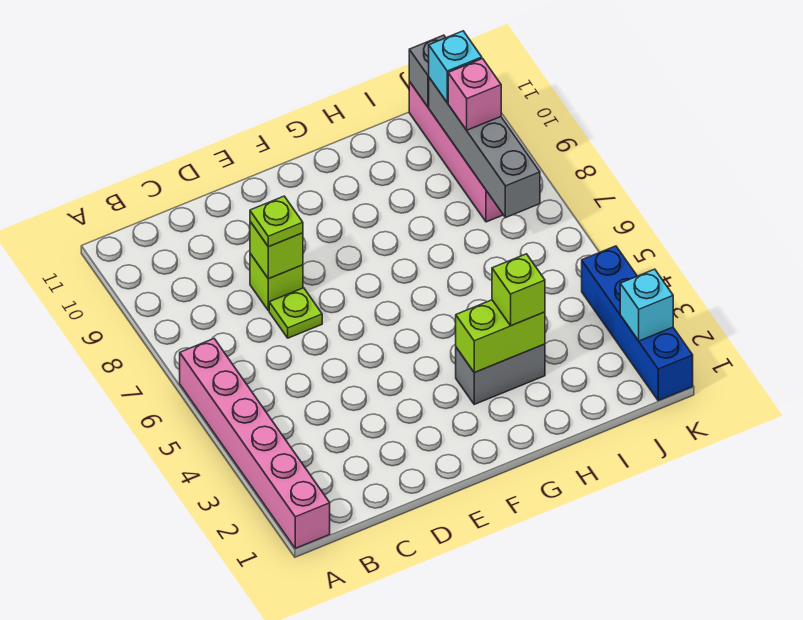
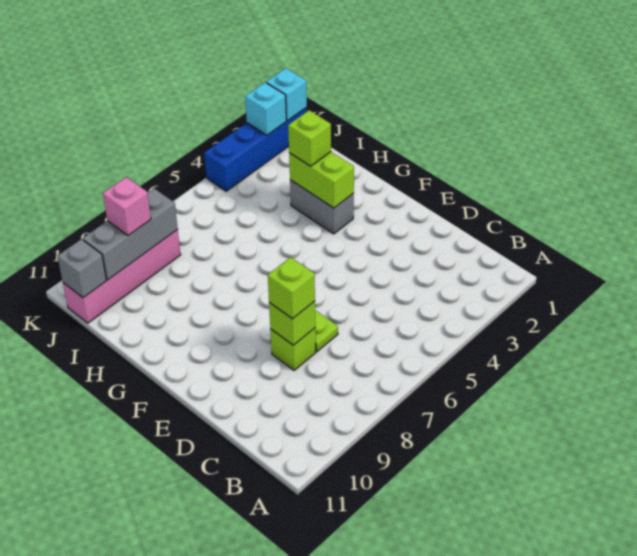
pink brick A1:A6 level 1 -> none
lime plate D8 level 3 -> lime brick D8 level 3
grey brick J7:J10 level 2 -> grey brick J8:J10 level 2
cyan brick J10 level 3 -> cyan brick K1 level 2

